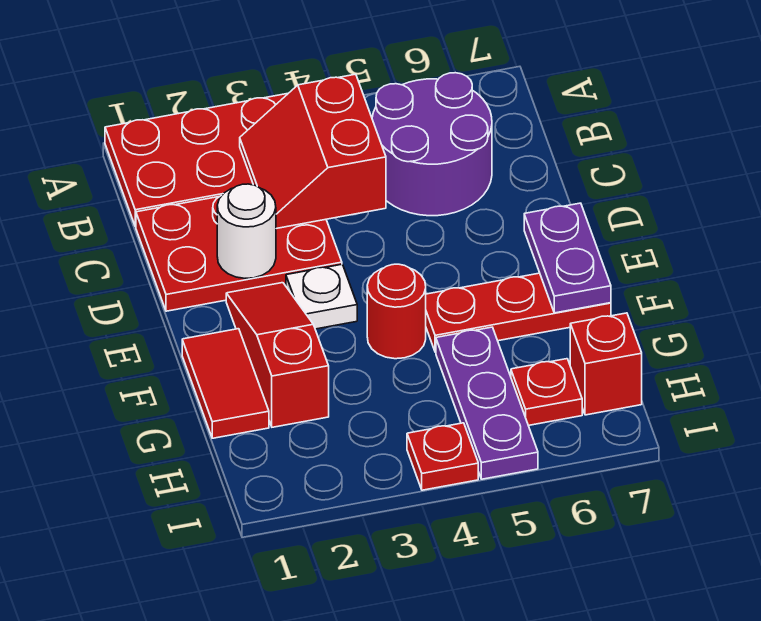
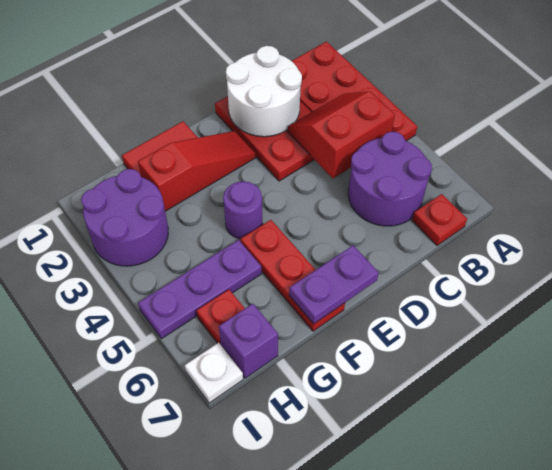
white round brick D2 level 2 -> white round brick C1:D2 level 2
white plate E3 level 1 -> white plate I7 level 1
red round brick F4 level 1 -> purple round brick F4 level 1
none -> purple round brick H2:I3 level 1
red brick H7 level 1 -> purple brick H7 level 1
red plate I4 level 1 -> red plate B7 level 1

